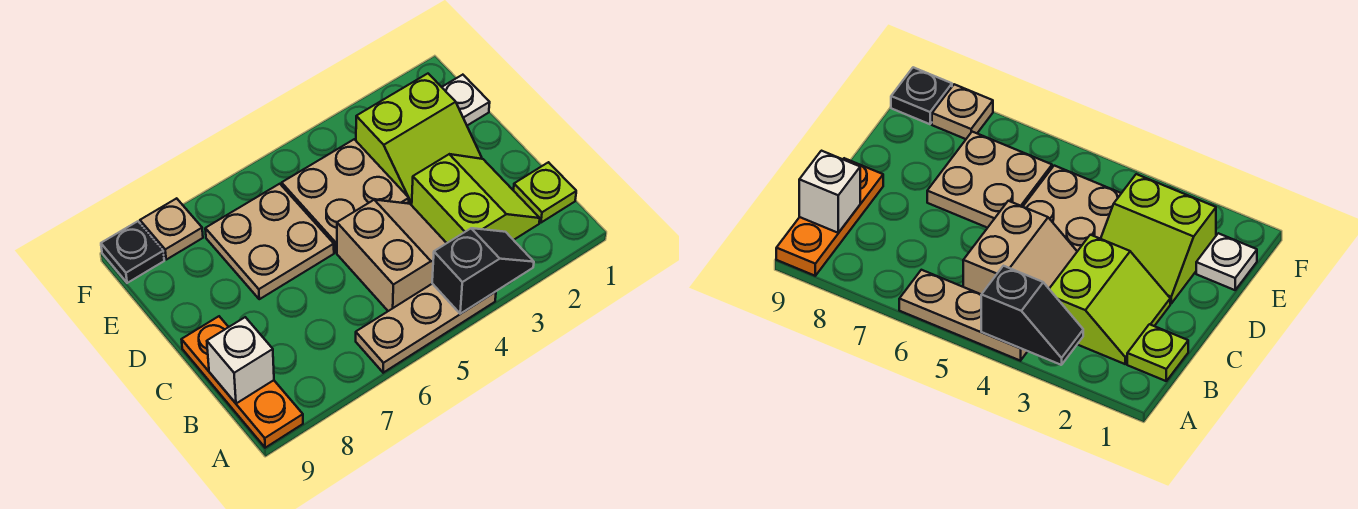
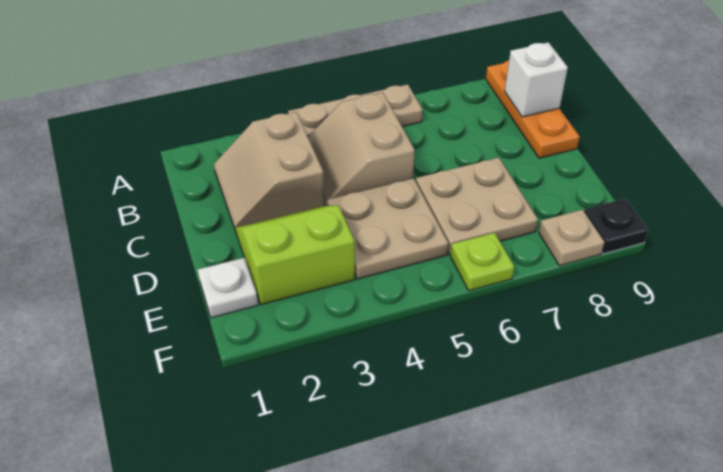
black slope A3:A4 level 2 top 4 -> none
lime plate B1 level 1 -> lime plate F6 level 1
lime slope B2:C3 level 1 top 3 -> tan slope B2:C3 level 1 top 3

